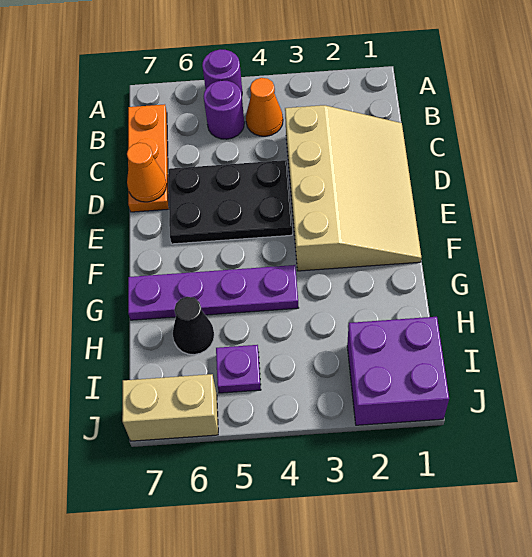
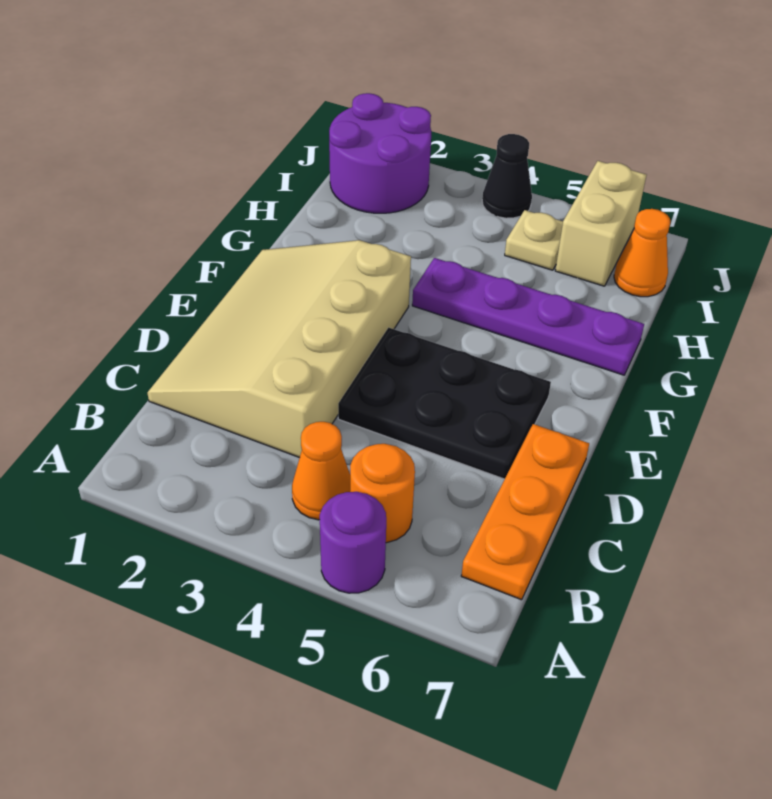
purple round brick B5 level 1 -> orange round brick B5 level 1
orange cone D7 level 2 -> orange cone I7 level 1
black cone H6 level 1 -> black cone J4 level 1
purple brick I1:J2 level 1 -> purple round brick I1:J2 level 1
purple plate I5 level 1 -> tan plate I5 level 1
tan brick J6:J7 level 1 -> tan brick I6:J6 level 1

